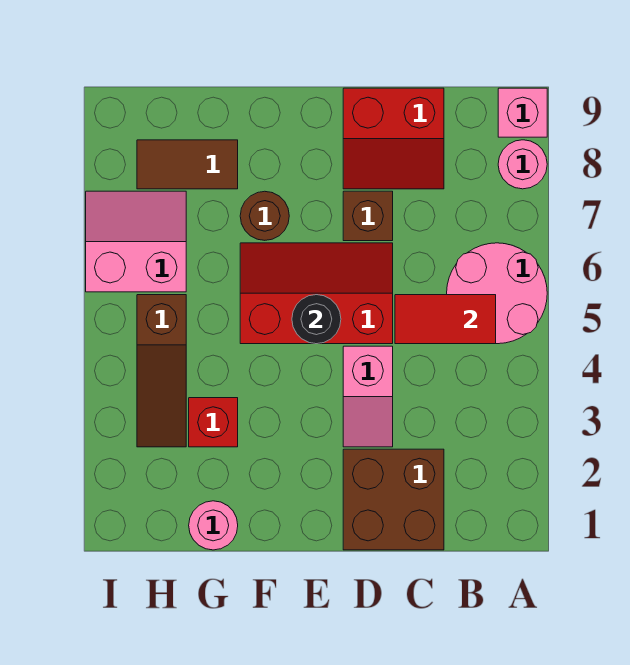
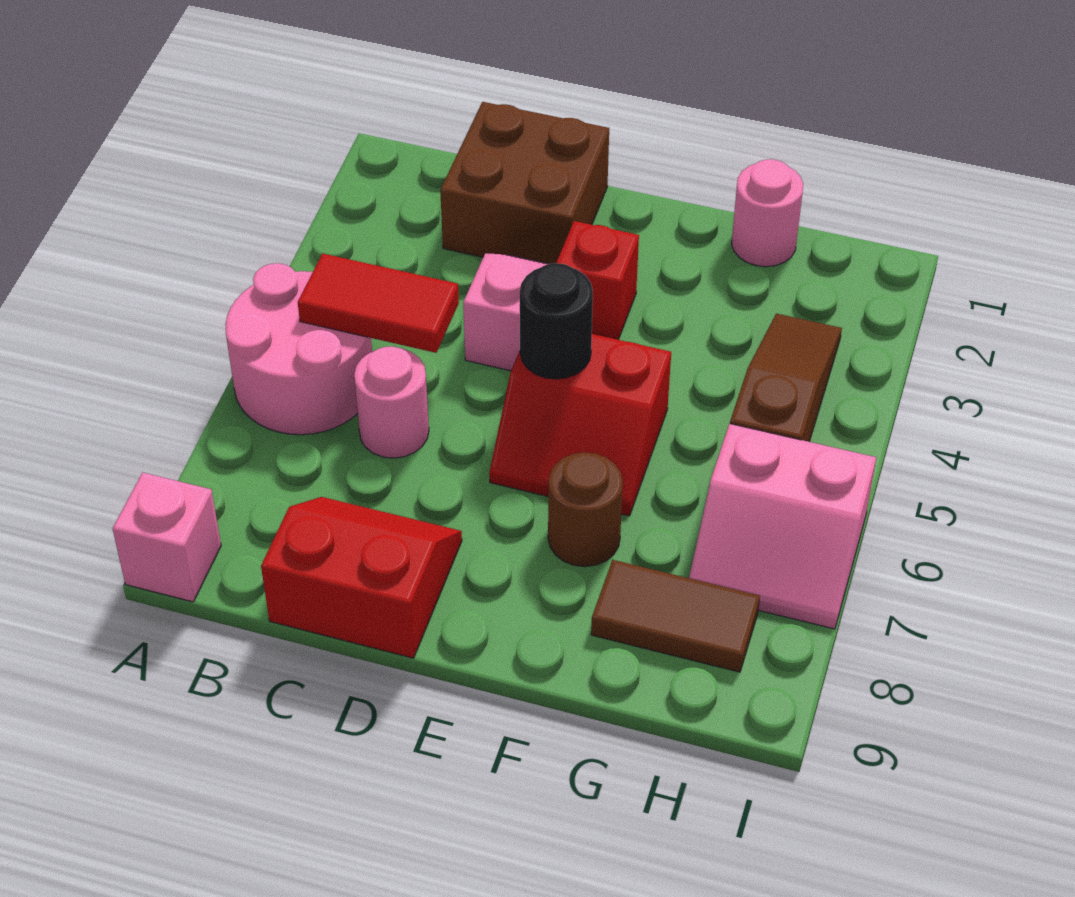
pink round brick A8 level 1 -> pink round brick C6 level 1
red slope D5:F6 level 1 top 5 -> red slope E5:F6 level 1 top 5
brown brick D7 level 1 -> none
red brick G3 level 1 -> red brick E3 level 1

